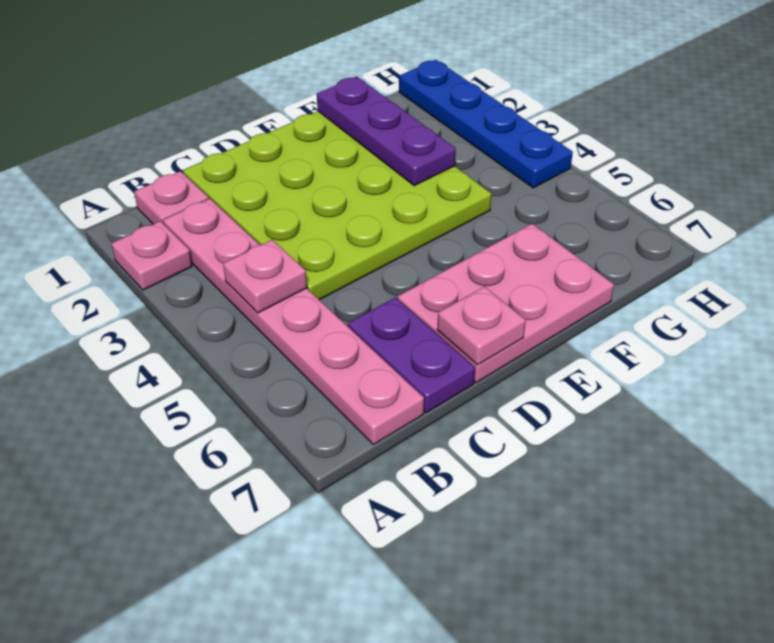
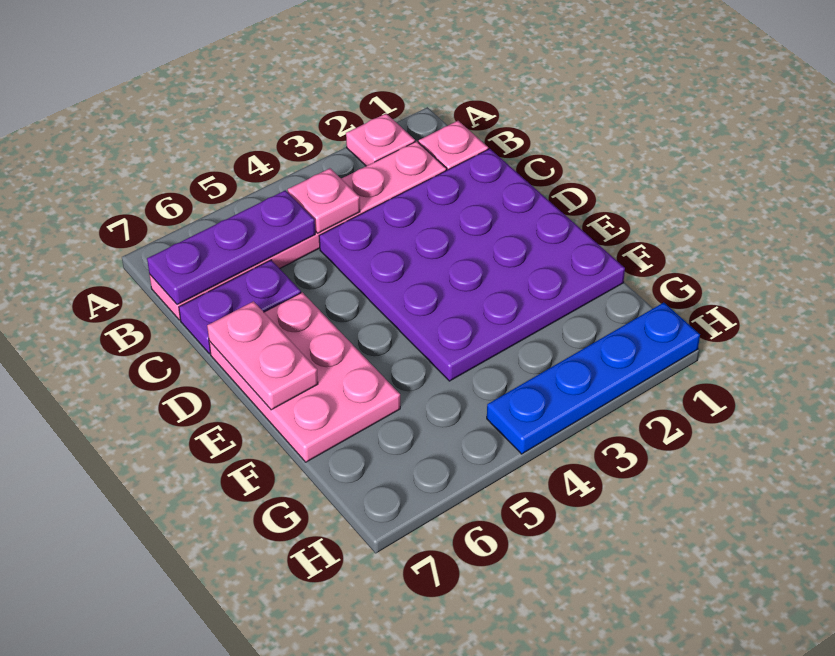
lime plate C1:F4 level 1 -> purple plate C1:F4 level 1
pink plate D7 level 2 -> pink plate D7:E7 level 2
purple plate F1:F3 level 2 -> purple plate B5:B7 level 2

